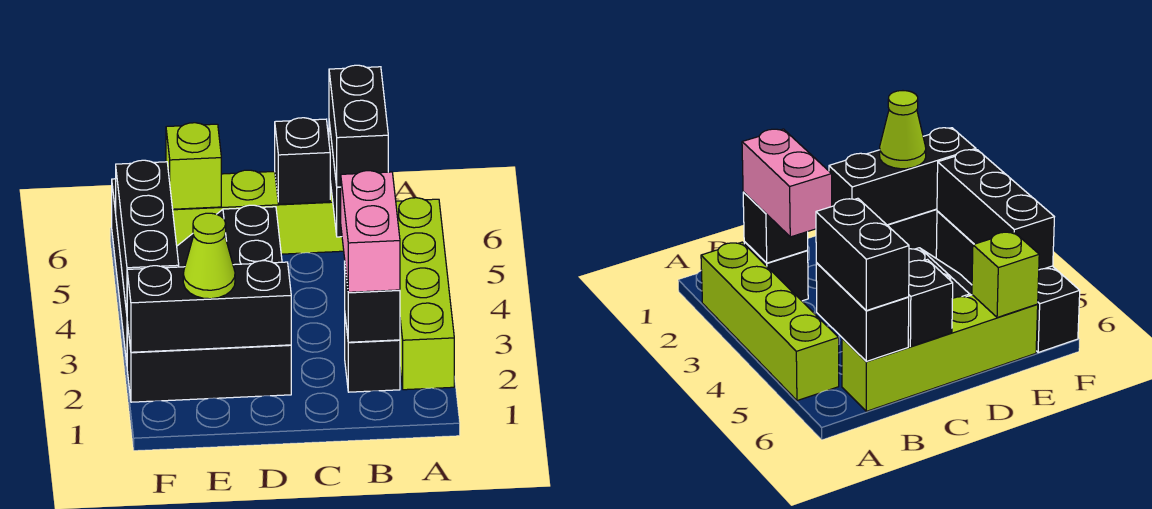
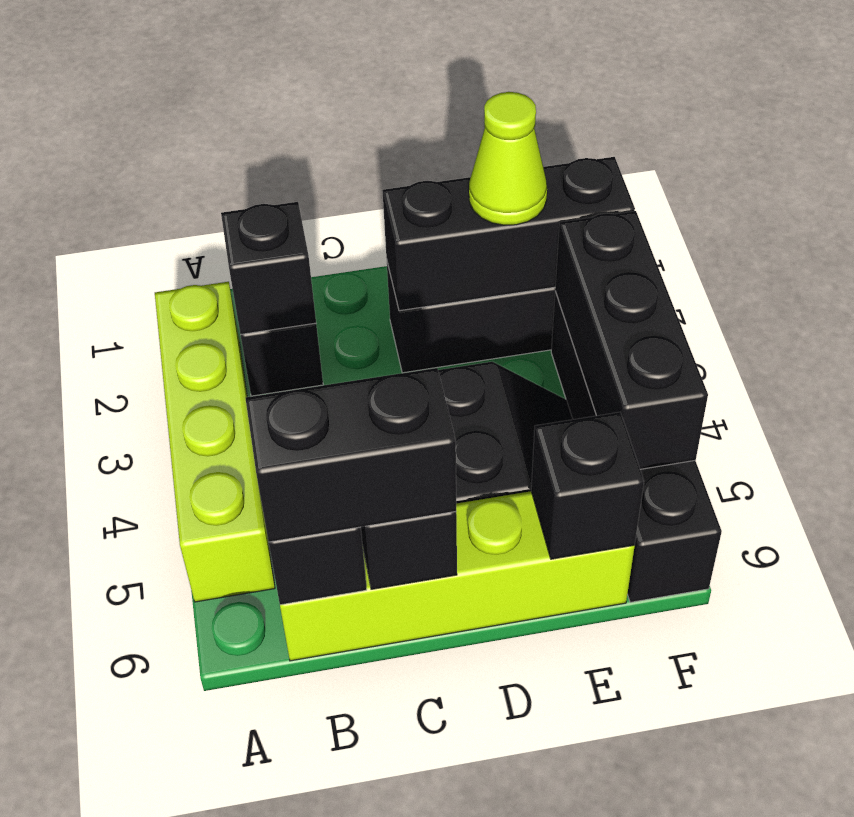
pink brick B2:B3 level 3 -> none
black brick B5:B6 level 3 -> black brick B6:C6 level 3
lime brick E6 level 2 -> black brick E6 level 2

